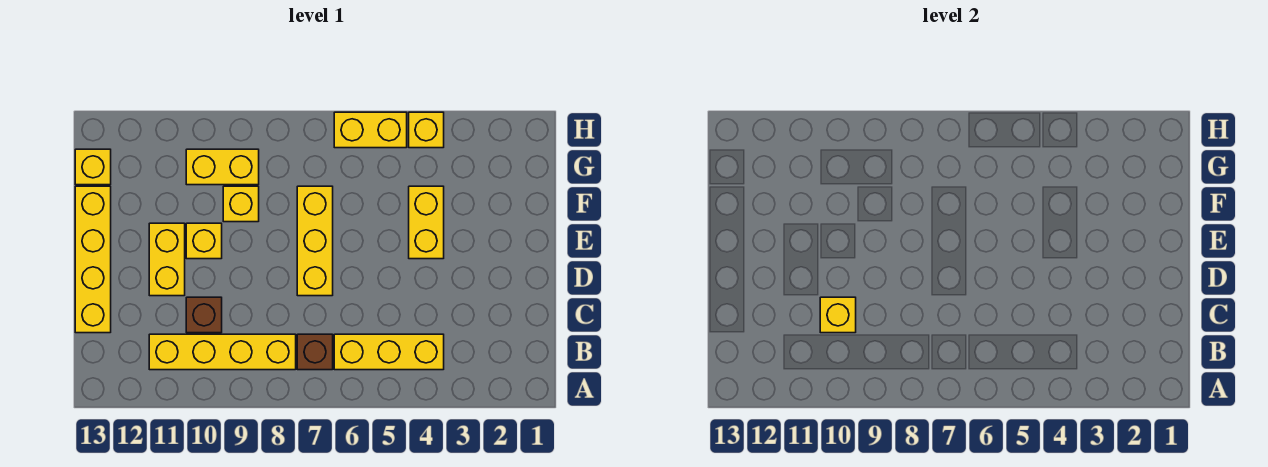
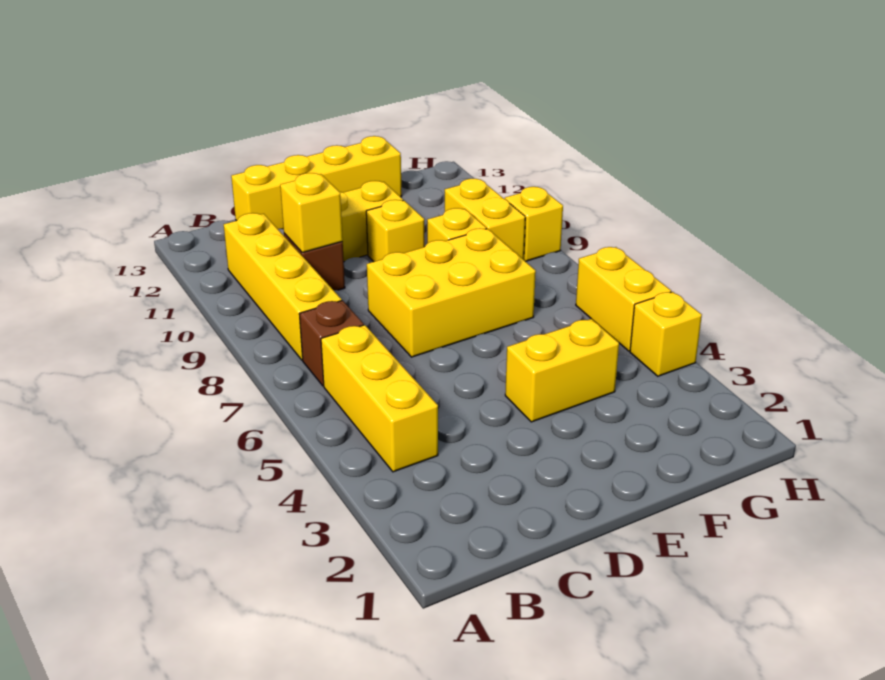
yellow brick D7:F7 level 1 -> yellow brick D7:F8 level 1
yellow brick G13 level 1 -> yellow brick H9 level 1

